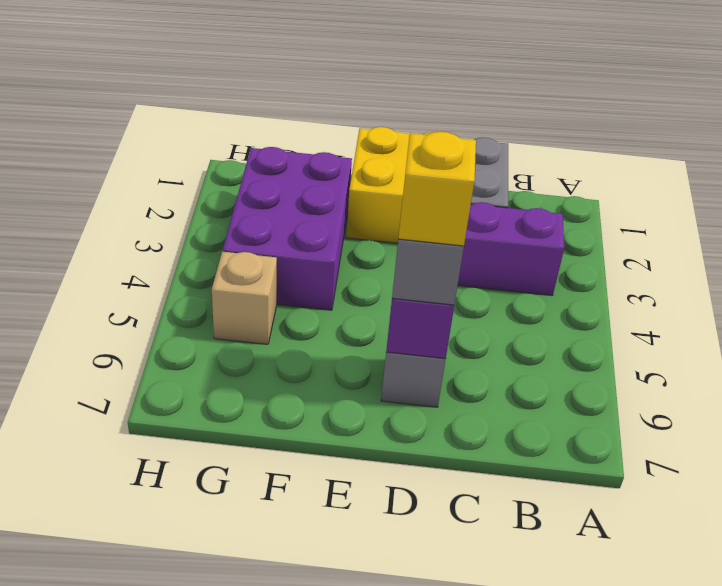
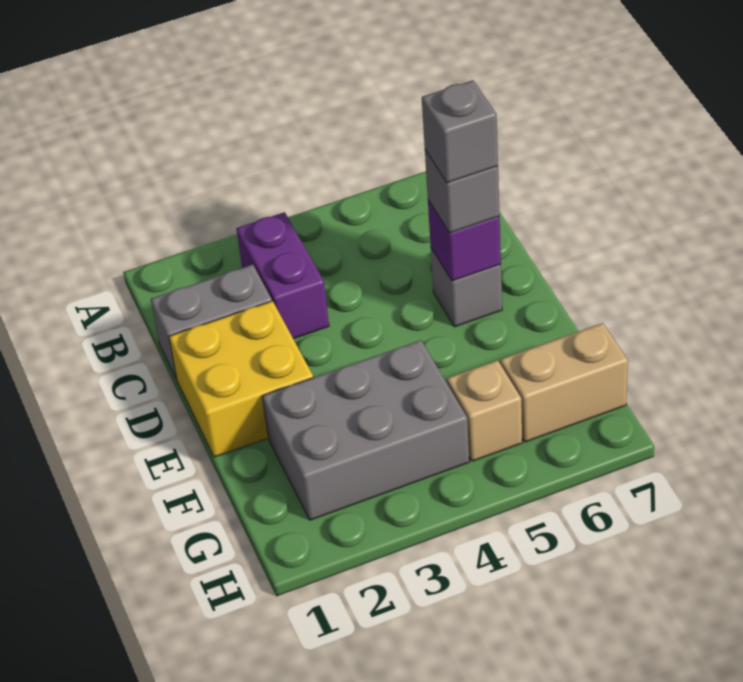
yellow brick D6 level 4 -> grey brick D6 level 4
purple brick F2:G4 level 1 -> grey brick F2:G4 level 1
none -> tan brick G6:G7 level 1

